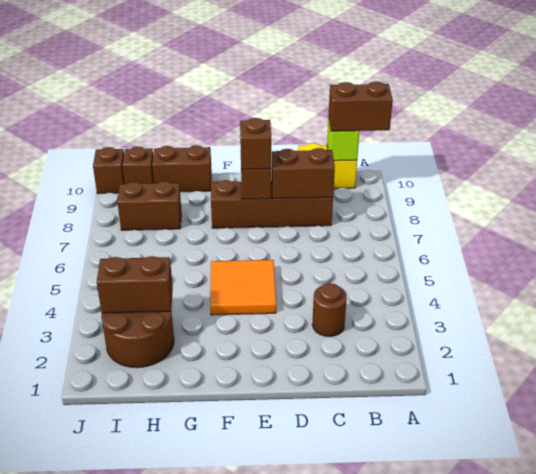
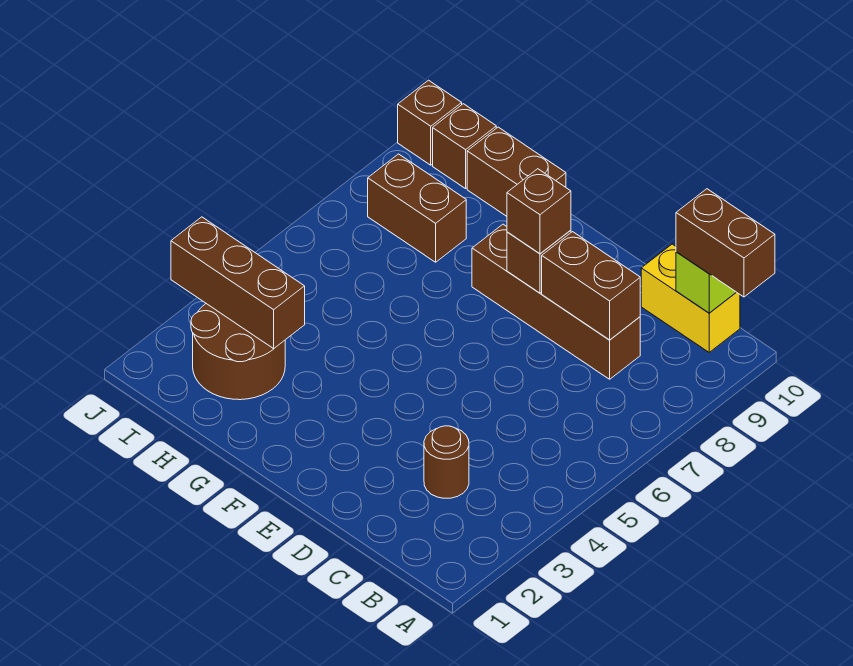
orange tile E4:F5 level 1 -> none
brown brick H3:I3 level 2 -> brown brick H3:J3 level 2

